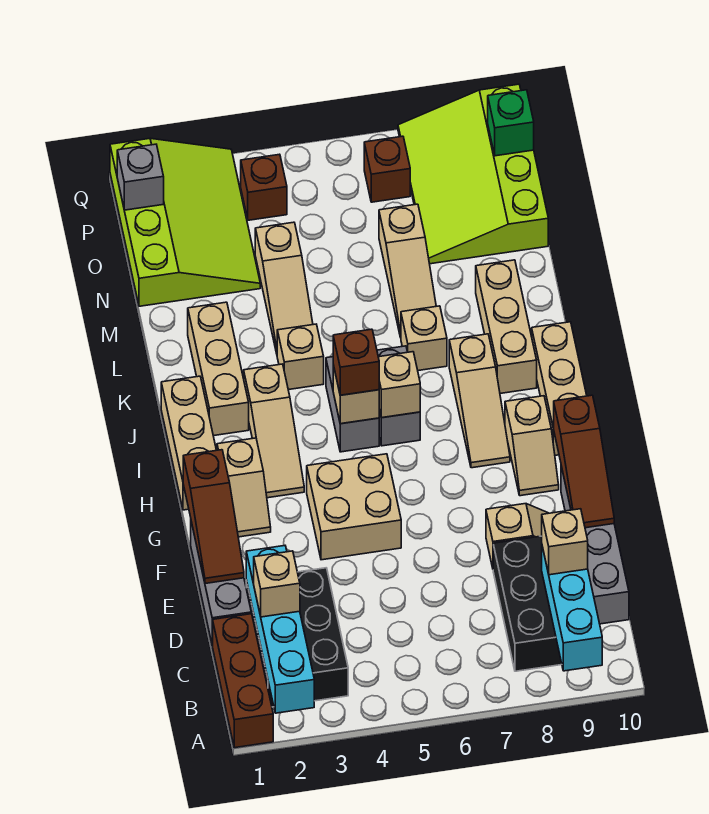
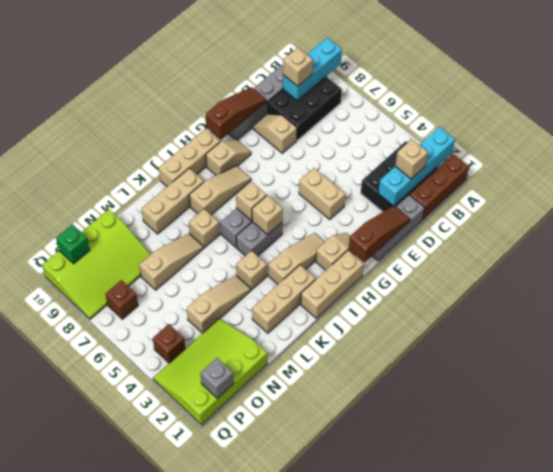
tan brick F4:G5 level 1 -> tan brick F4:F5 level 1
brown brick I5 level 3 -> none

